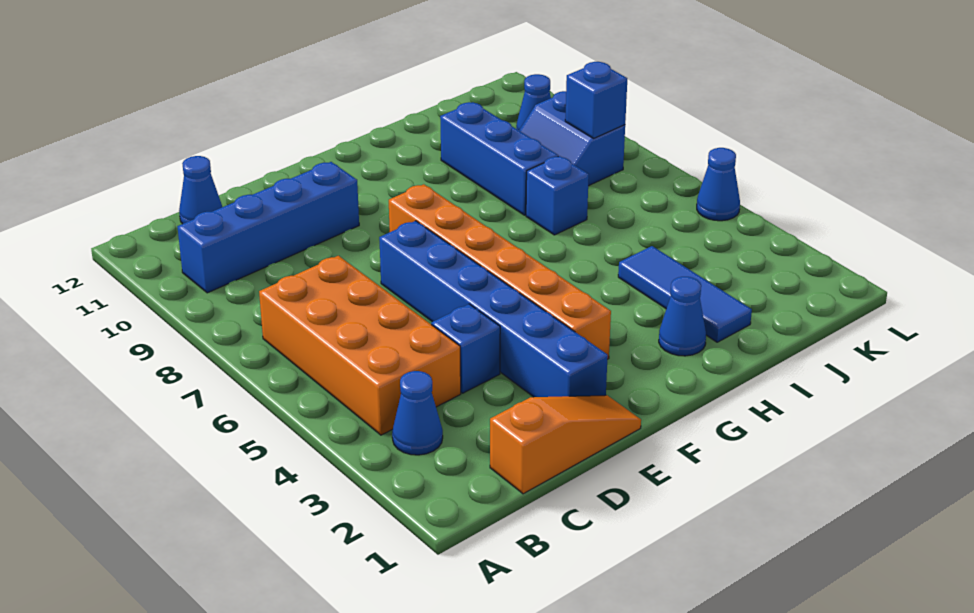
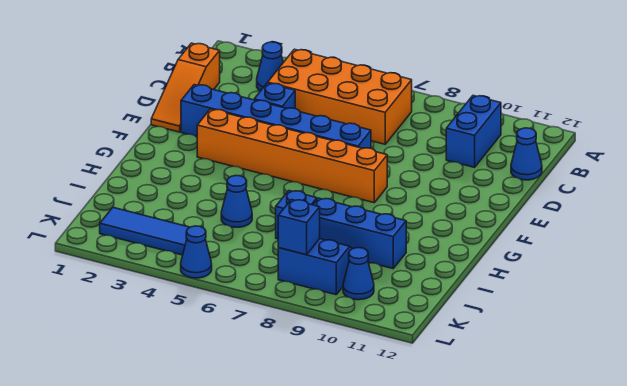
blue brick B10:E10 level 1 -> blue brick B10:C10 level 1
blue cone H2 level 1 -> blue cone I5 level 1
blue tile I2:I4 level 1 -> blue tile K2:K4 level 1

